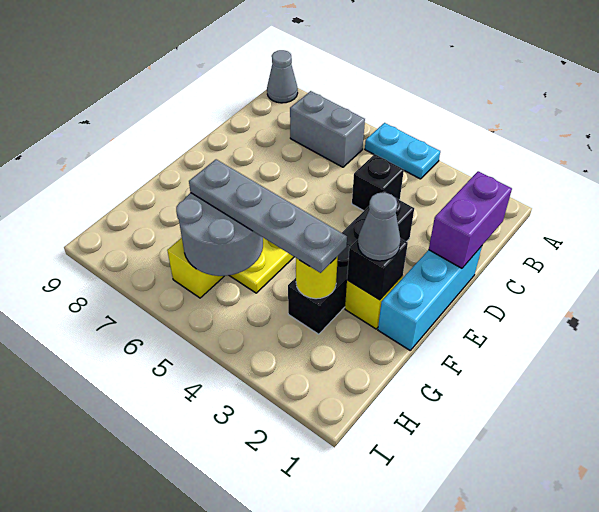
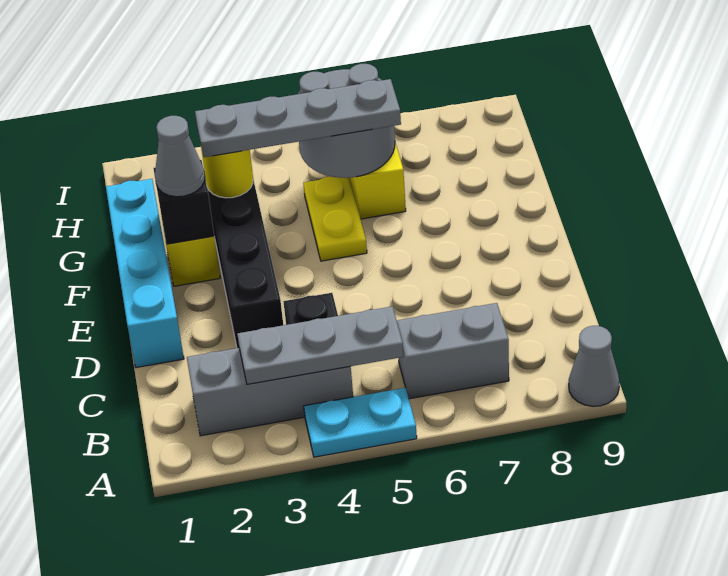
none -> grey brick B2:B4 level 1
none -> grey plate B3:B5 level 2
purple brick C1:D1 level 2 -> none
cyan brick D1:F1 level 1 -> cyan brick D1:G1 level 1

